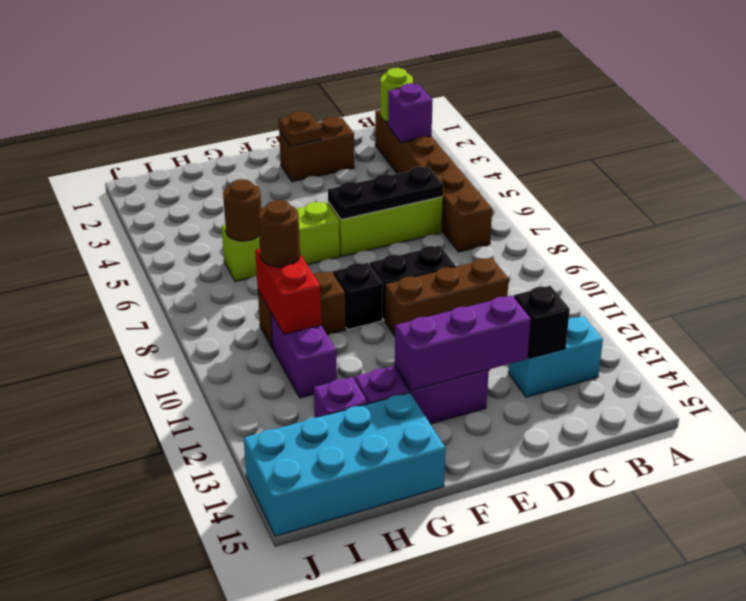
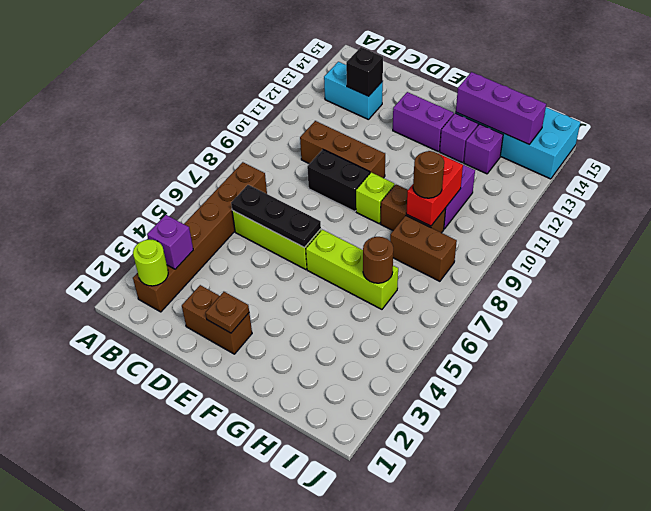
purple brick D13:F13 level 2 -> purple brick G14:I14 level 2
black brick F9 level 1 -> lime brick F9 level 1
none -> brown brick H8:I8 level 1

